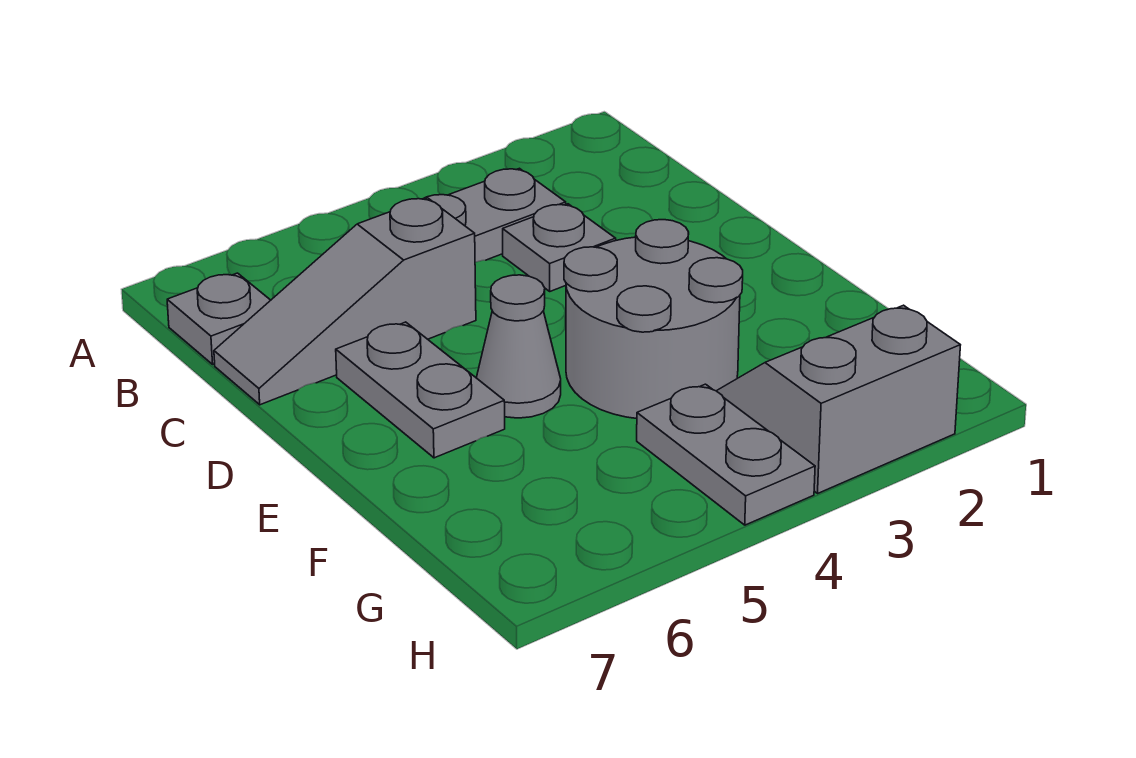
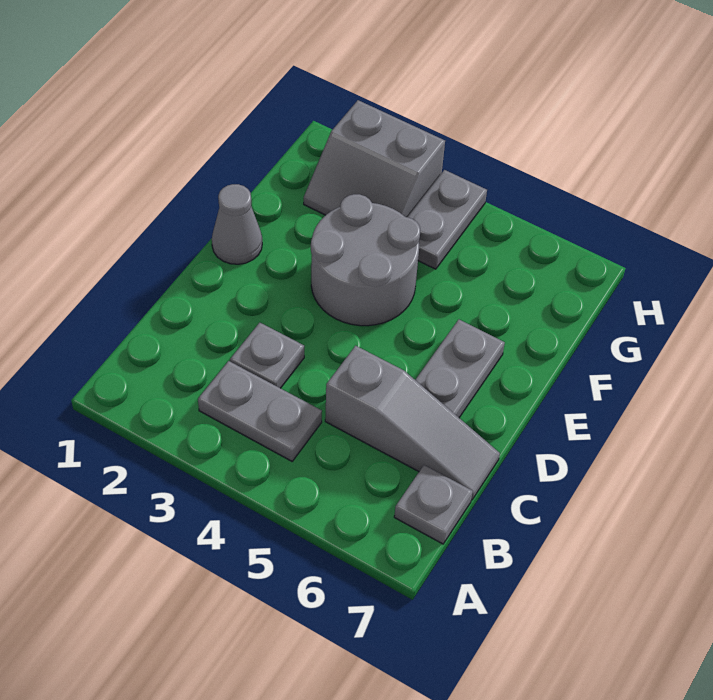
grey cone E5 level 1 -> grey cone E1 level 1

